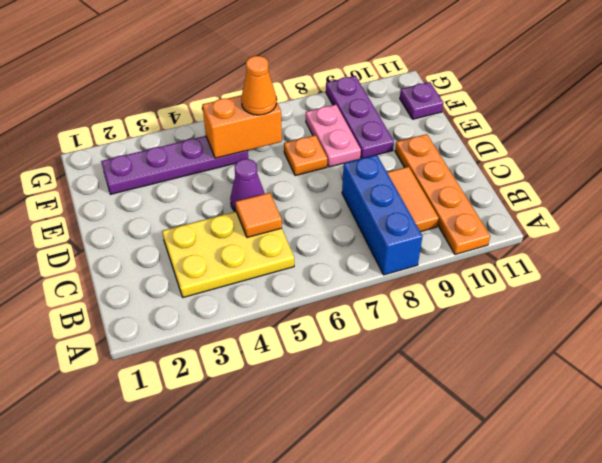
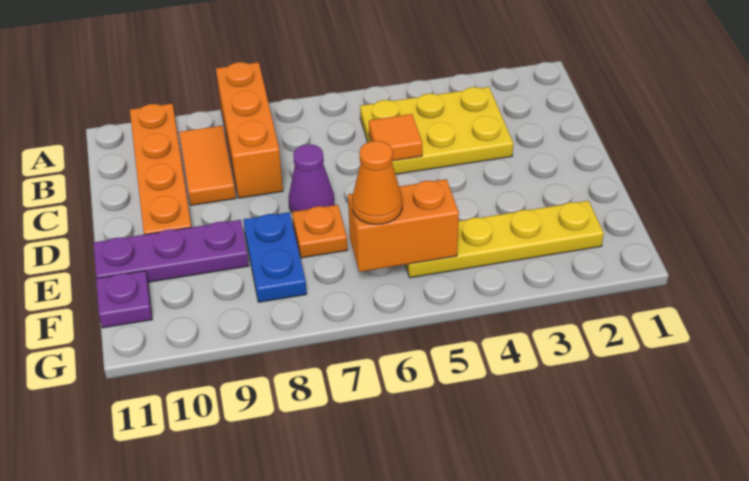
blue brick A8:C8 level 1 -> orange brick A8:C8 level 1
purple cone D5 level 1 -> purple cone D7 level 1
pink plate E8:F8 level 1 -> blue plate E8:F8 level 1
purple plate E9:G9 level 1 -> purple plate E9:E11 level 1
purple plate F2:F5 level 1 -> yellow plate F2:F5 level 1

